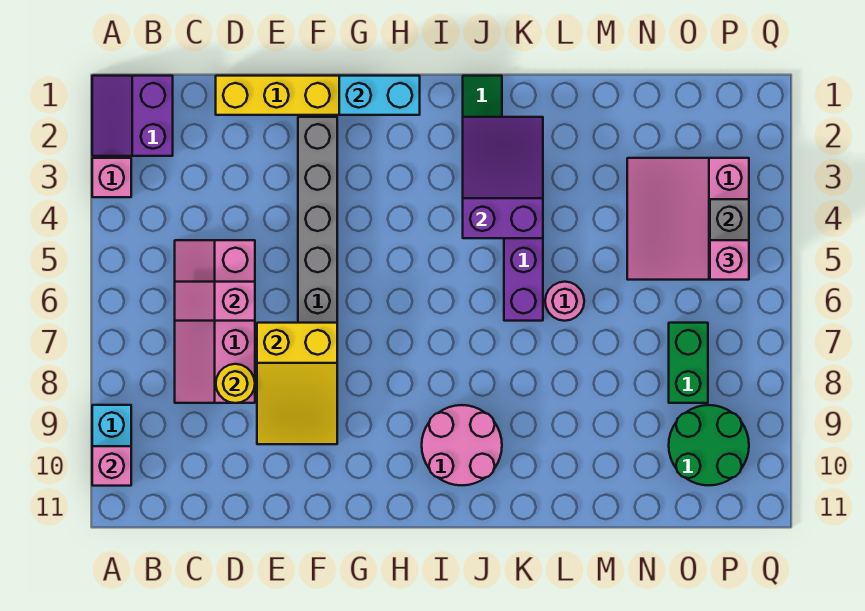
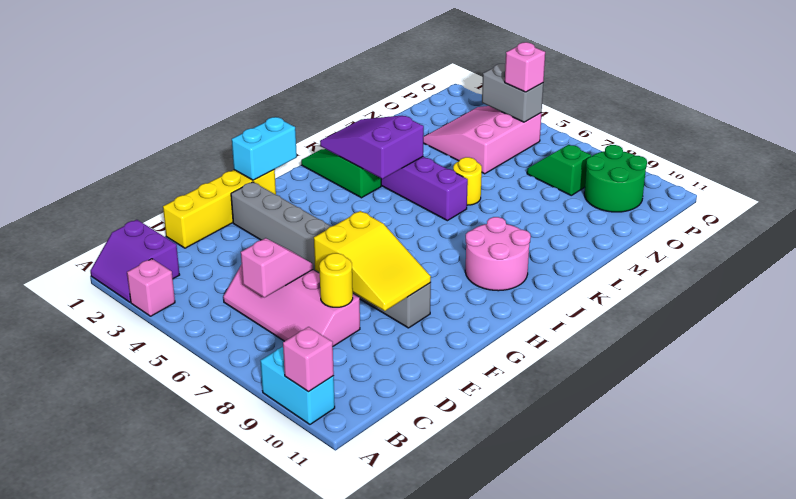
pink slope C6:D6 level 2 top D -> pink slope C6:D6 level 2 top C
pink round brick L6 level 1 -> yellow round brick L6 level 1
pink slope N3:P5 level 1 top P -> pink slope N3:P5 level 1 top 5
green brick O7:O8 level 1 -> green slope O7:O8 level 1 top 8

